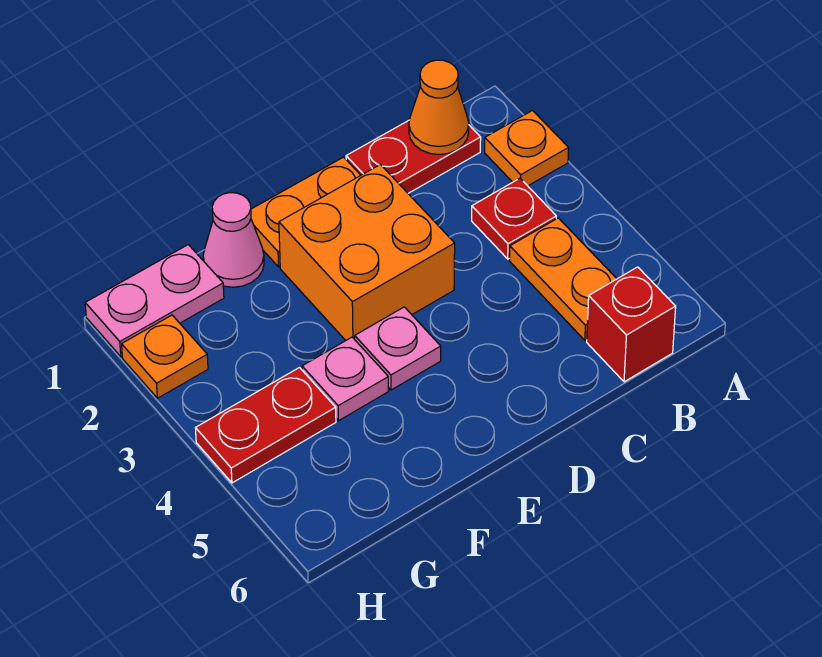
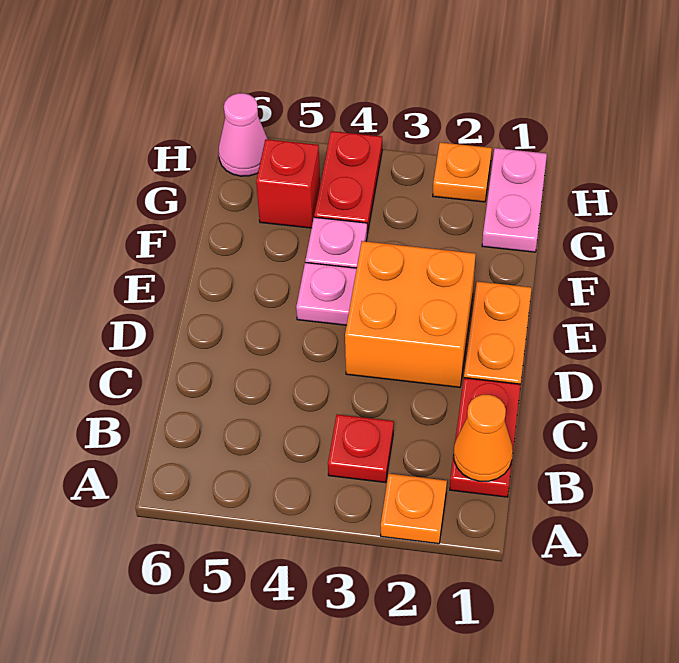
orange plate B4:B5 level 1 -> none
red brick B6 level 1 -> red brick G5 level 1
pink cone F1 level 1 -> pink cone H6 level 1

